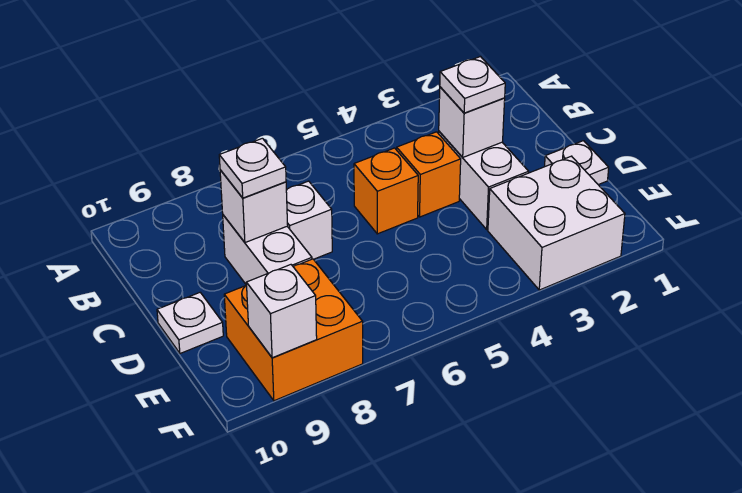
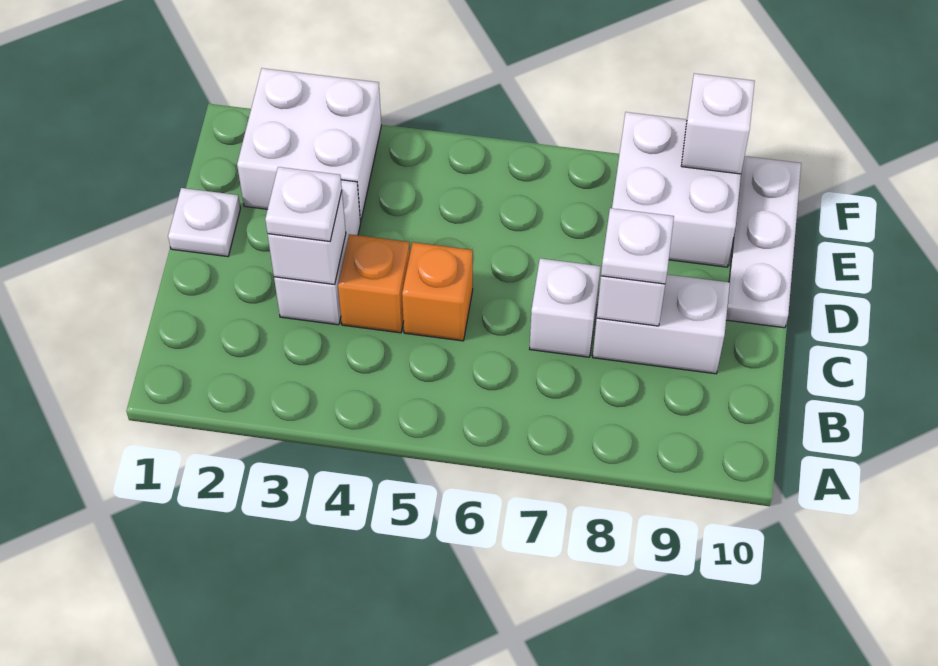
white brick C8:D8 level 1 -> white brick C8:C9 level 1
white plate D10 level 1 -> white plate D10:F10 level 1
orange brick E8:F9 level 1 -> white brick E8:F9 level 1

